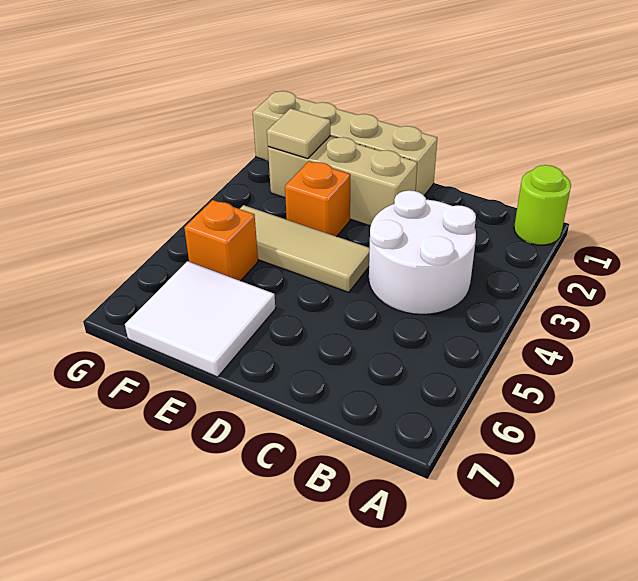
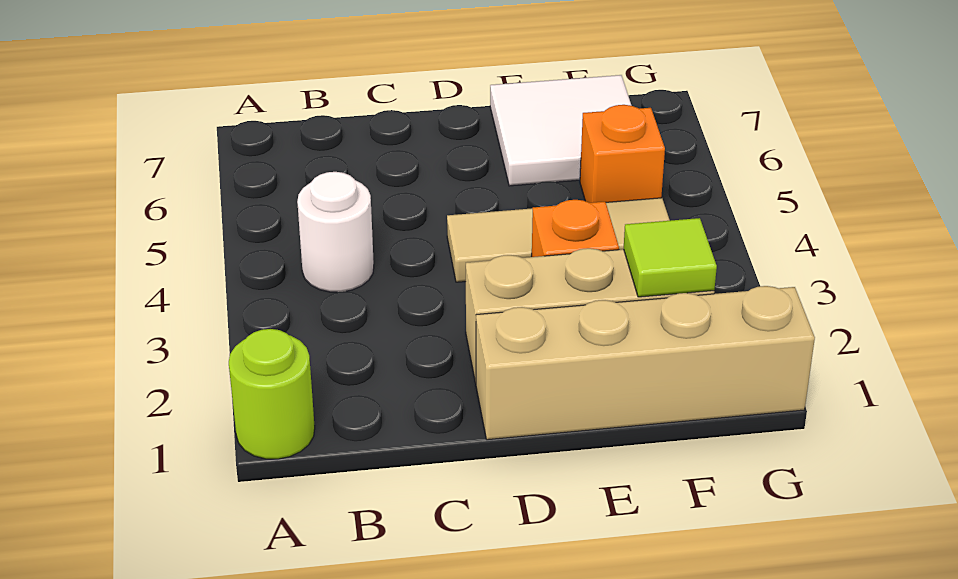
white round brick B3:C4 level 1 -> white round brick B4 level 1
tan tile F2 level 2 -> lime tile F2 level 2

